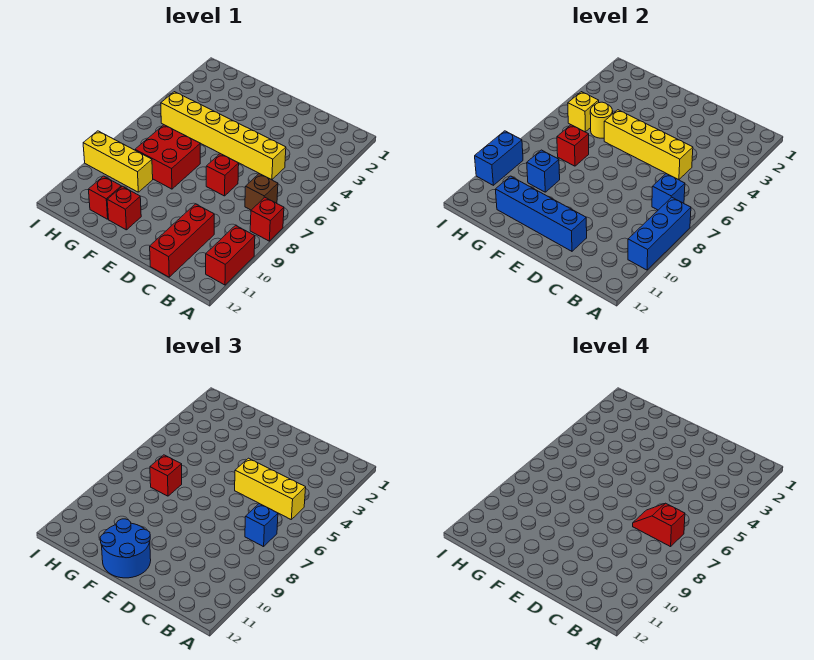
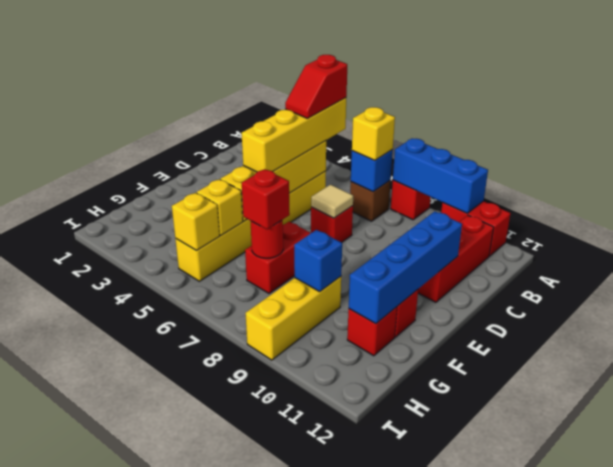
yellow brick B5:D5 level 3 -> yellow brick B5:E5 level 3
blue brick B7 level 3 -> yellow brick B7 level 3
red slope B7:C7 level 4 top B -> red slope B5:C5 level 4 top B
red brick C10:C12 level 1 -> red brick B11:D11 level 1
none -> tan tile D7 level 2
blue round brick E11:F12 level 3 -> none
red brick F7:G8 level 1 -> red brick F7:G7 level 1
yellow round brick G5 level 2 -> yellow brick G5 level 2
red brick G7 level 2 -> red round brick G7 level 2
blue brick I9:I10 level 2 -> none

